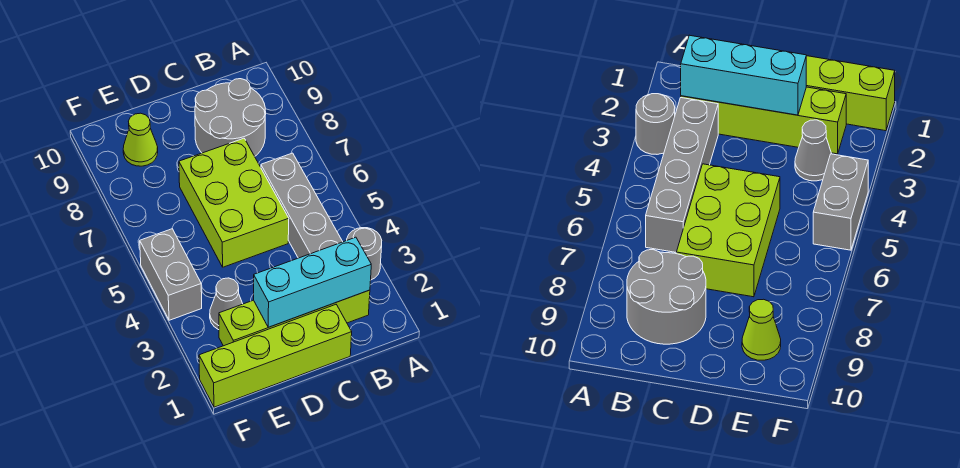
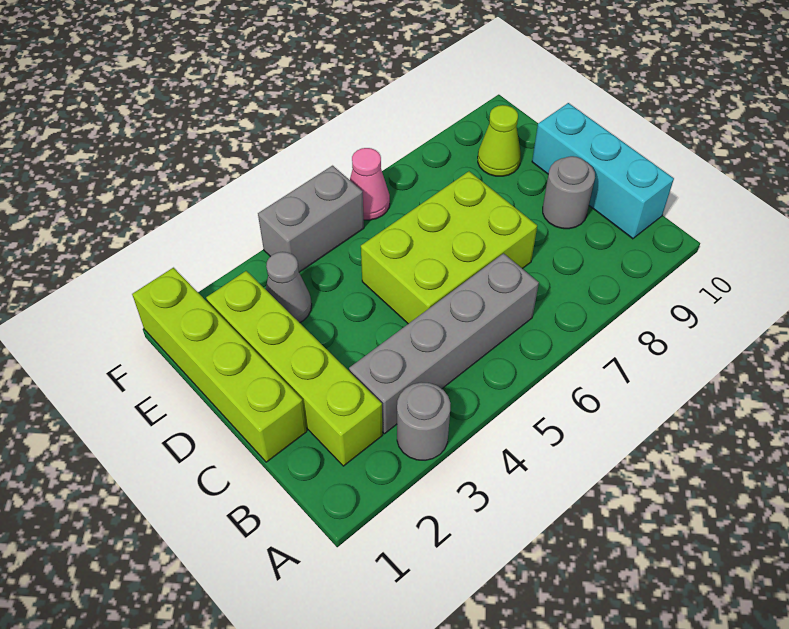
cyan brick B2:D2 level 2 -> cyan brick B10:D10 level 1
grey round brick B8:C9 level 1 -> grey round brick C9 level 1
none -> pink cone F6 level 1

